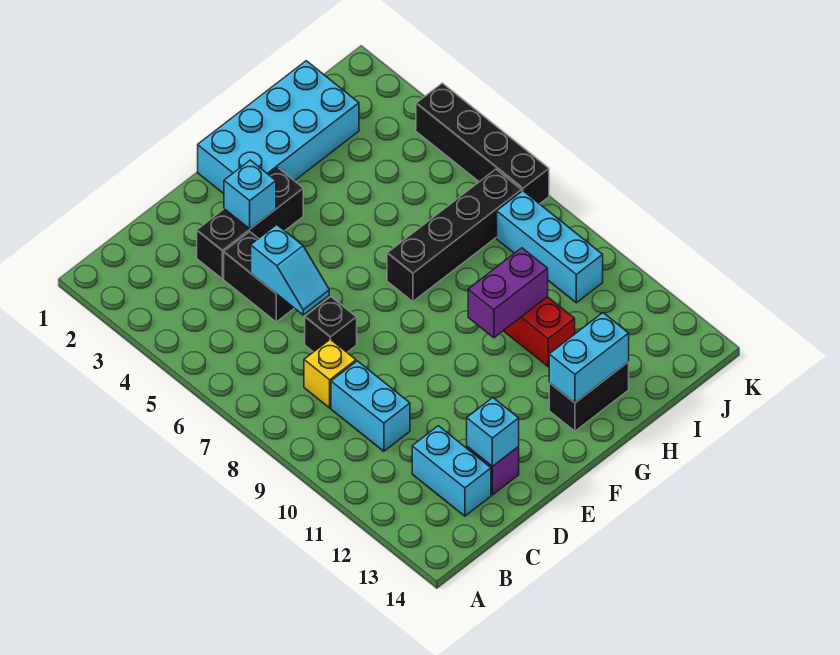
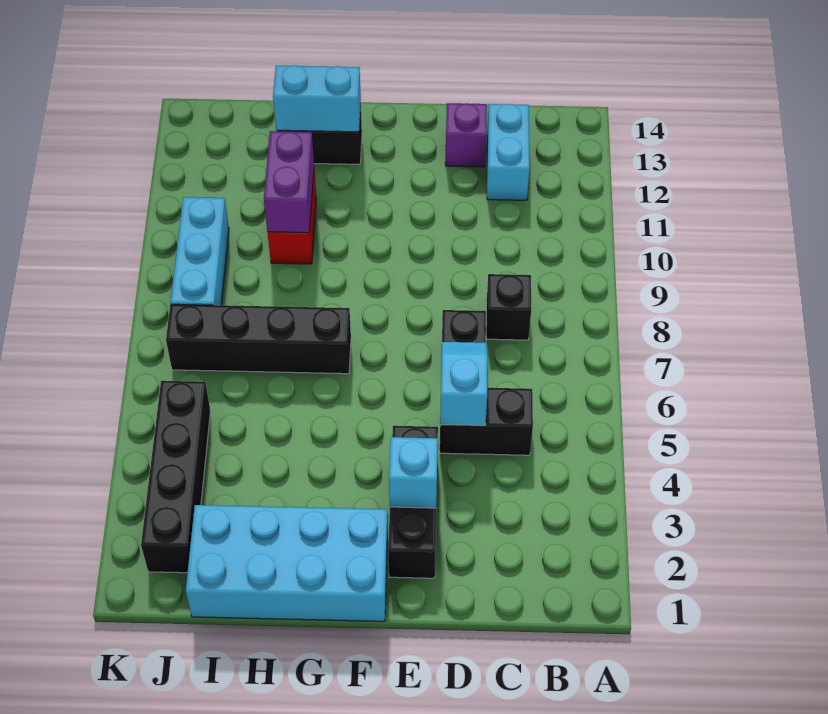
yellow brick C8 level 1 -> black brick C8 level 1
cyan brick C9:C10 level 1 -> none
black brick D3:F3 level 1 -> black brick E2:E4 level 1
black brick D4:D5 level 1 -> black brick C5:D5 level 1
cyan brick D13 level 2 -> none
purple brick G10:H10 level 2 -> purple brick H10:H11 level 2
black brick K4:K7 level 1 -> black brick J2:J5 level 1

